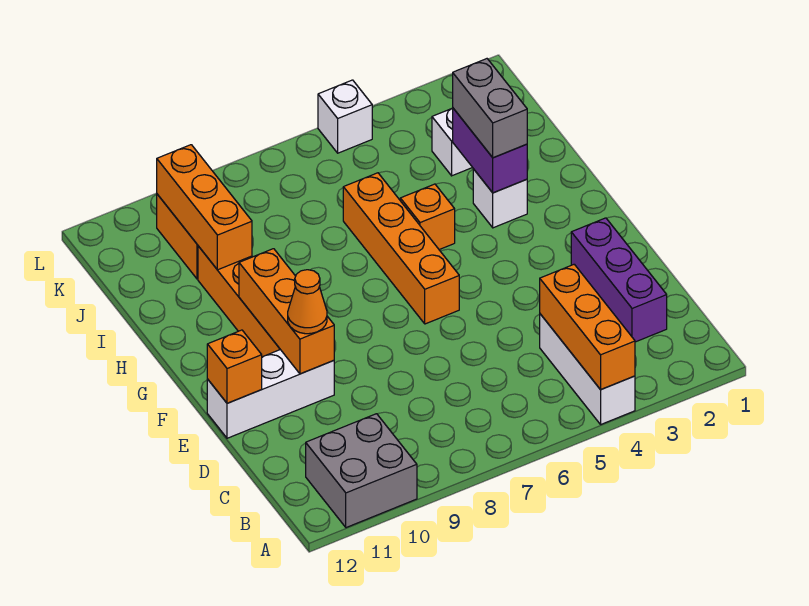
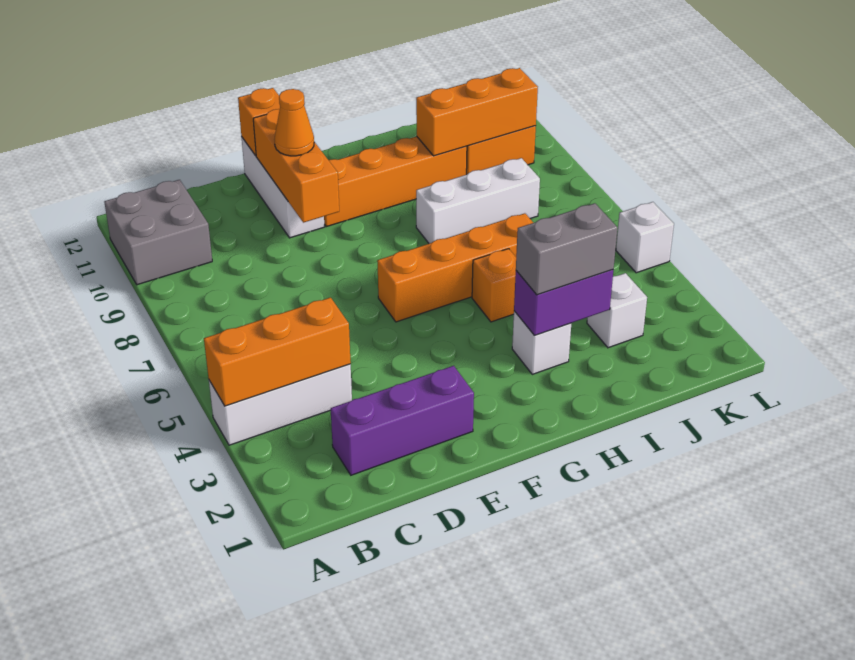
orange brick E10:G10 level 2 -> orange brick E9:E11 level 2
none -> white brick H8:J8 level 1

